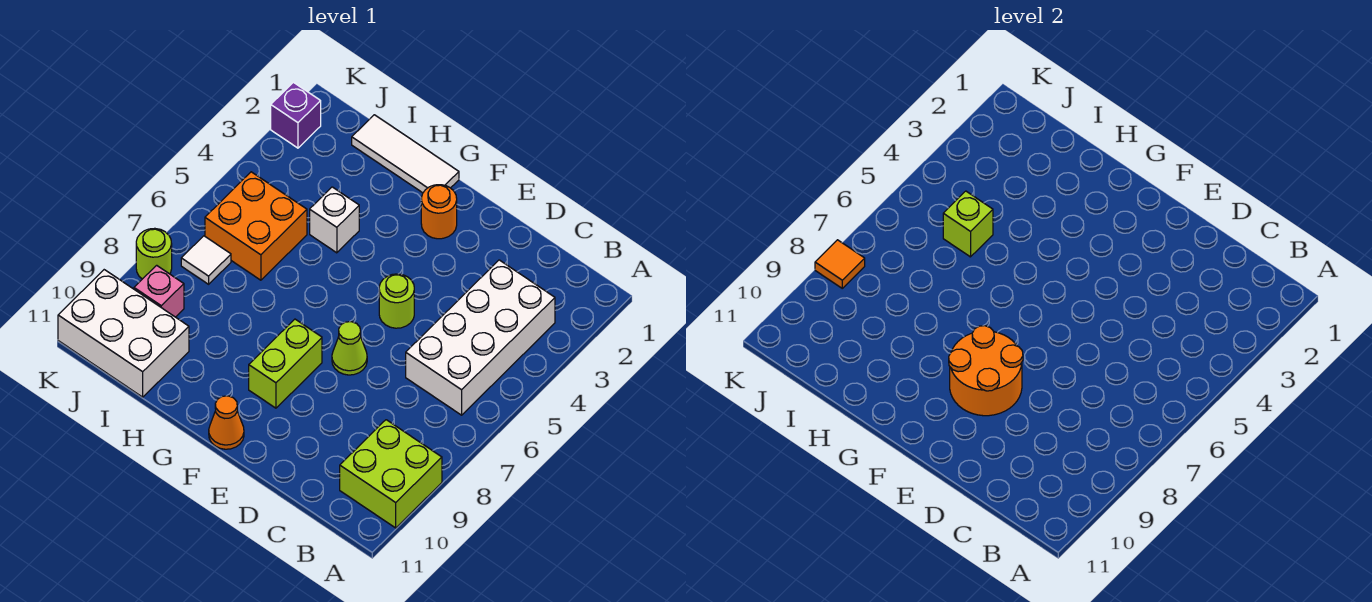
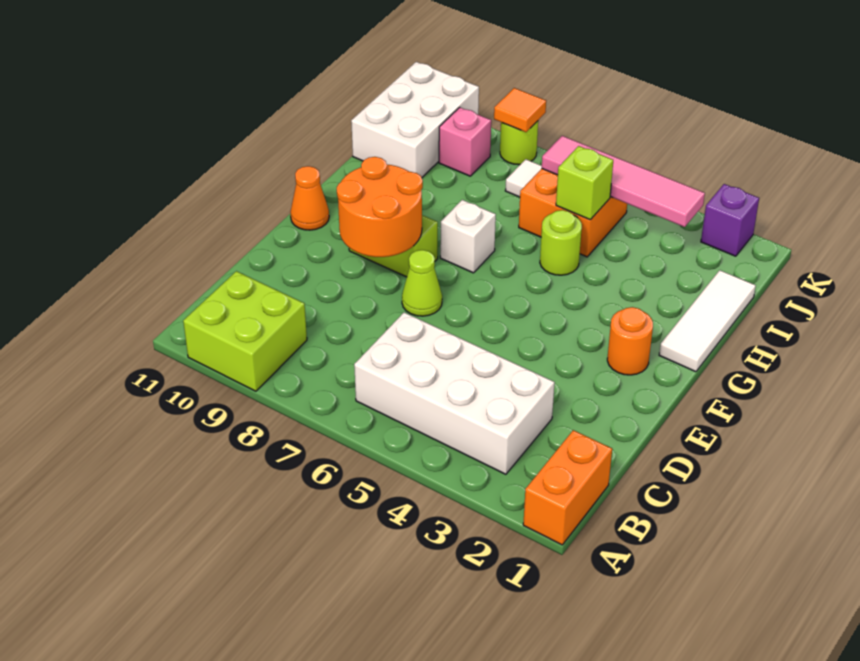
none -> orange brick A1:B1 level 1
lime round brick E5 level 1 -> lime round brick H5 level 1
white brick H4 level 1 -> white brick G7 level 1
none -> pink tile J3:J6 level 2

